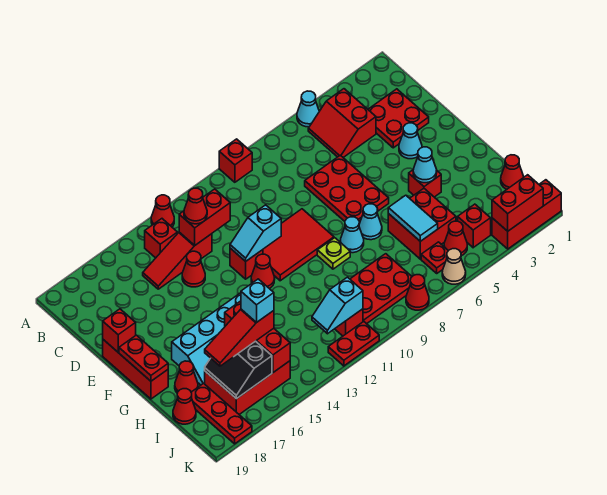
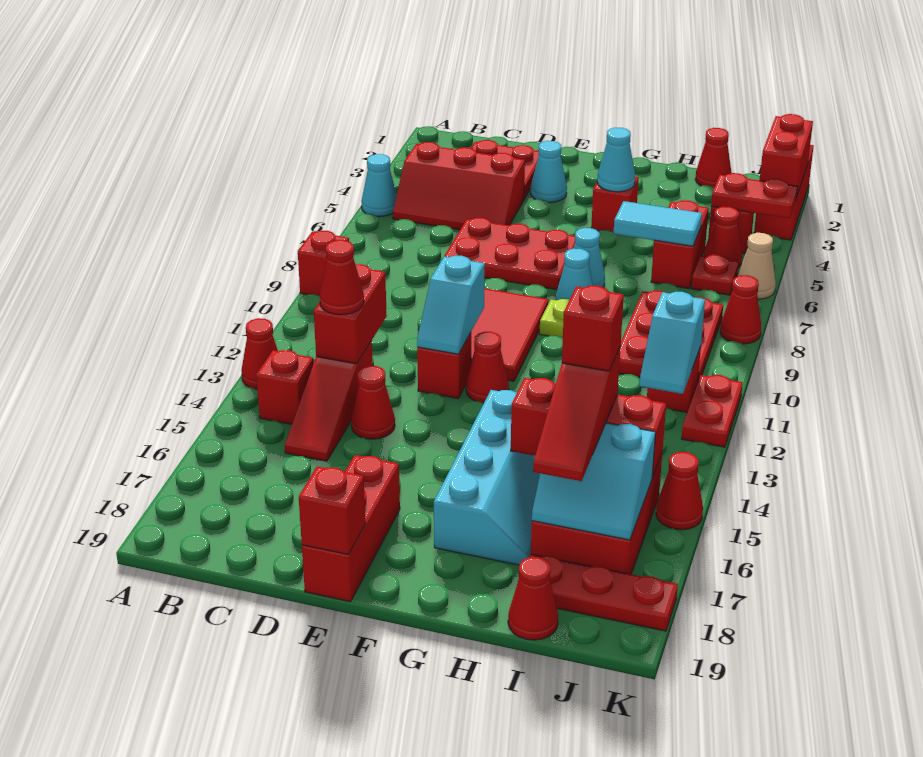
red slope B4:C5 level 1 top 4 -> red slope B4:D5 level 1 top 4
red brick E19:G19 level 1 -> red brick E17:E19 level 1
red plate F19:G19 level 2 -> red plate J4:K4 level 2
red brick H5:I6 level 1 -> red brick I5:I6 level 1
red cone H18 level 1 -> red cone K15 level 1
cyan brick I15 level 4 -> red brick I15 level 4
black slope I16:J17 level 2 top 16 -> cyan slope I16:J17 level 2 top 16

